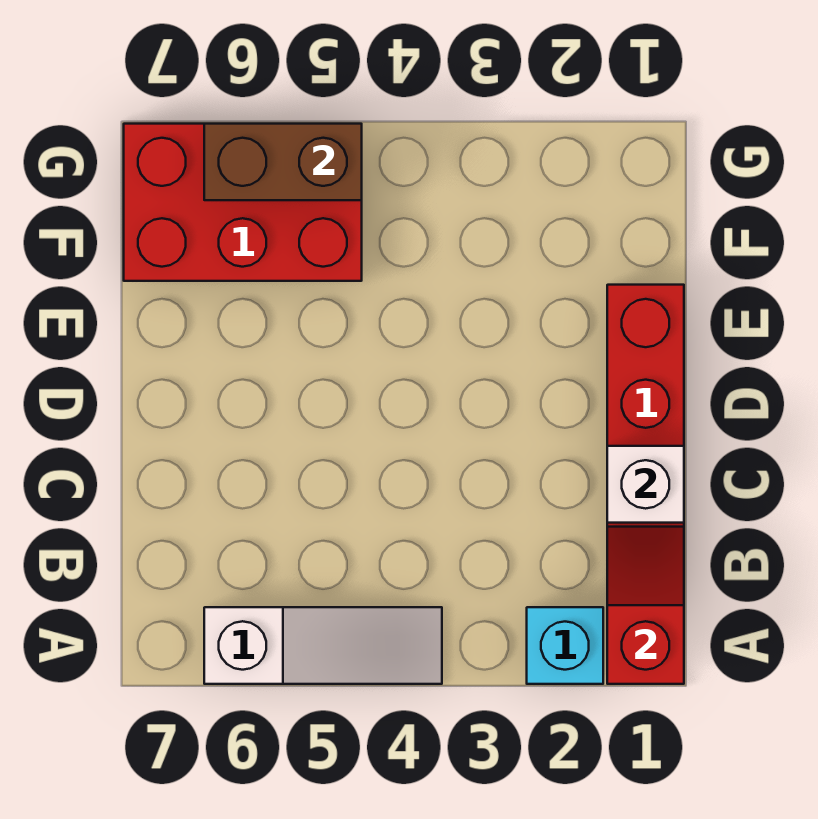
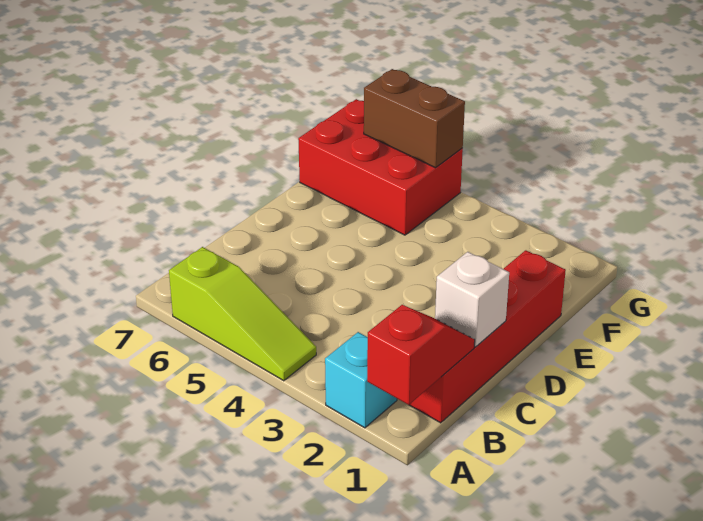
white slope A4:A6 level 1 top 6 -> lime slope A4:A6 level 1 top 6

